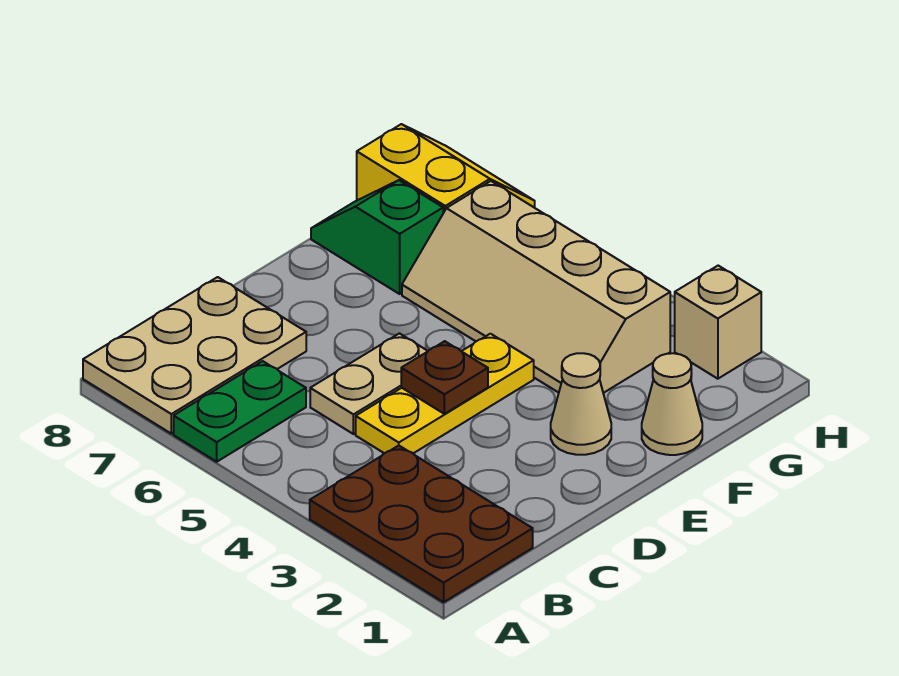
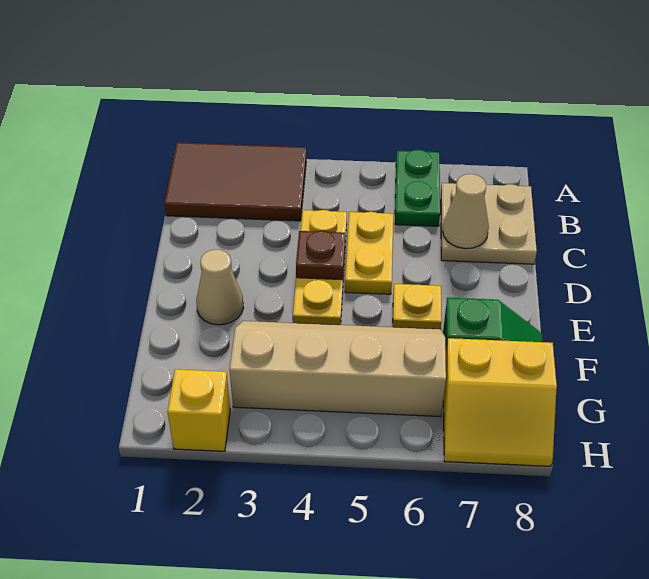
brown plate A1:B3 level 1 -> brown tile A1:B3 level 1
tan plate A7:C8 level 1 -> tan plate B7:C8 level 1
tan plate C5:D5 level 1 -> yellow plate C5:D5 level 1
none -> yellow plate E6 level 1
tan cone F1 level 1 -> tan cone C7 level 2
tan brick H2 level 1 -> yellow brick H2 level 1

